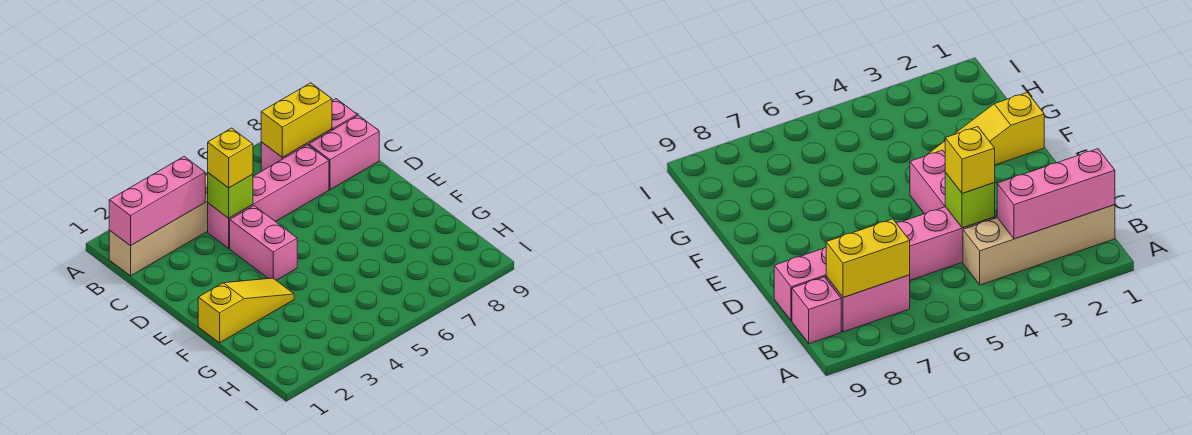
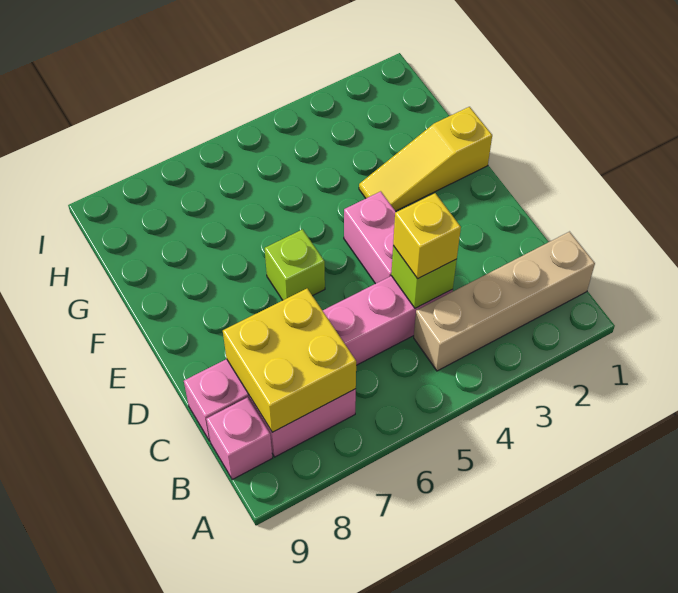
pink brick B1:B3 level 2 -> none
yellow brick B7:B8 level 2 -> yellow brick B7:C8 level 2
none -> lime brick E6 level 1

